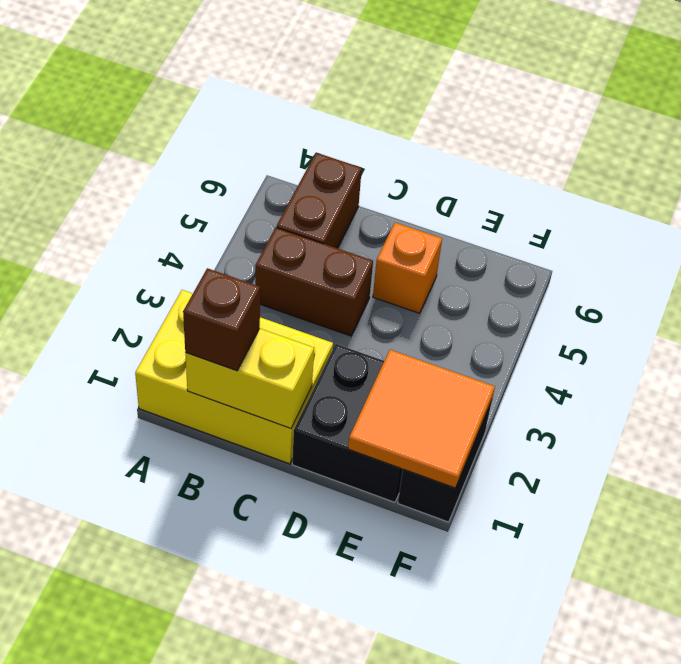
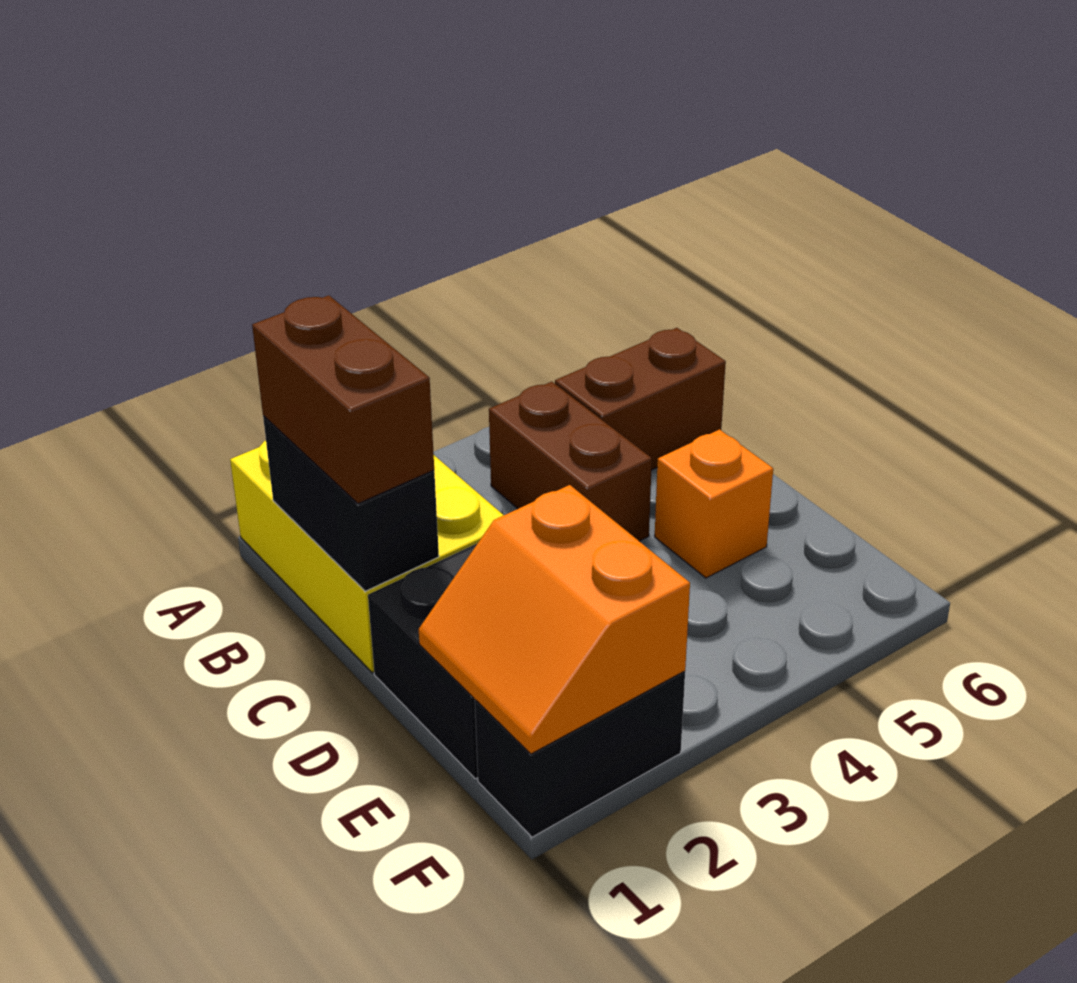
yellow brick B1:C1 level 2 -> black brick B1:C1 level 2
brown brick B1 level 3 -> brown brick B1:C1 level 3
orange tile E1:F2 level 2 -> orange slope E1:F2 level 2 top 2

